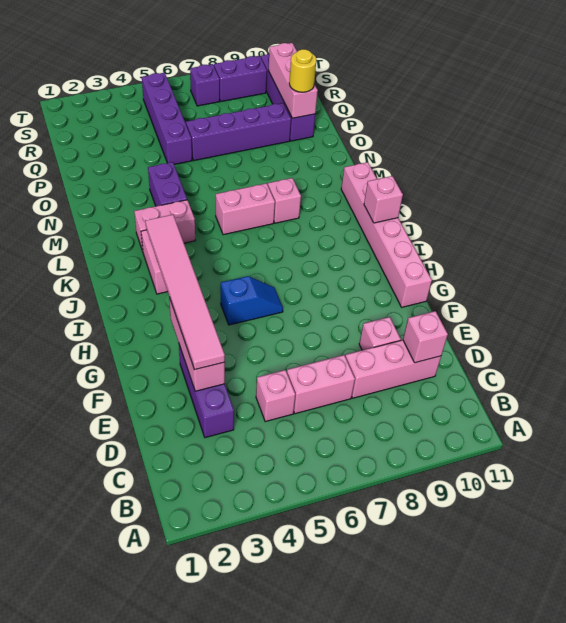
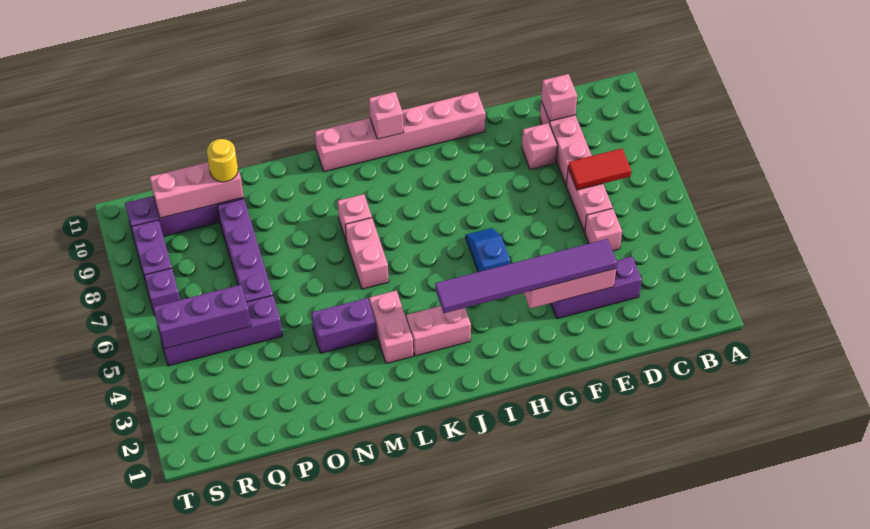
none -> red tile C7:D7 level 2
pink tile E3:J3 level 3 -> purple tile E3:J3 level 3
none -> purple brick Q5:S5 level 2

